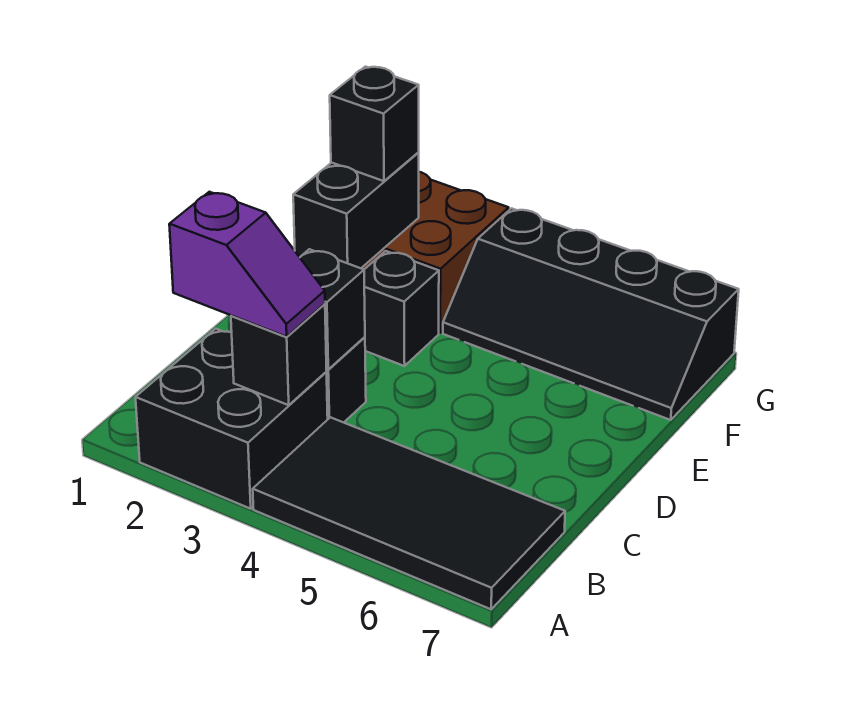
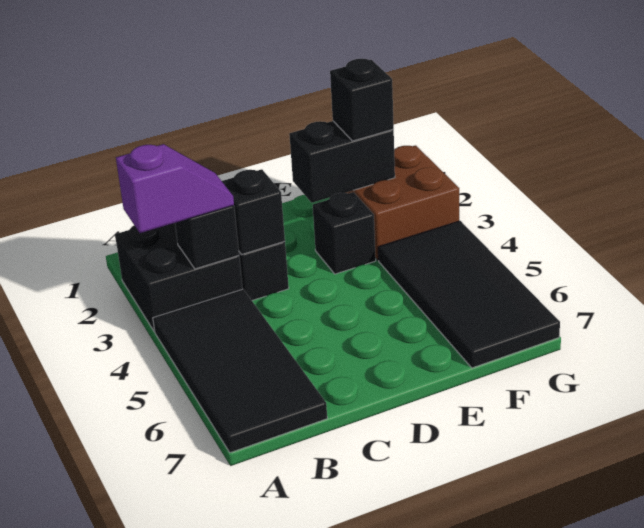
purple slope B2:B3 level 3 top 2 -> purple slope A3:B3 level 3 top A
black slope F4:G7 level 1 top G -> black tile F4:G7 level 1

